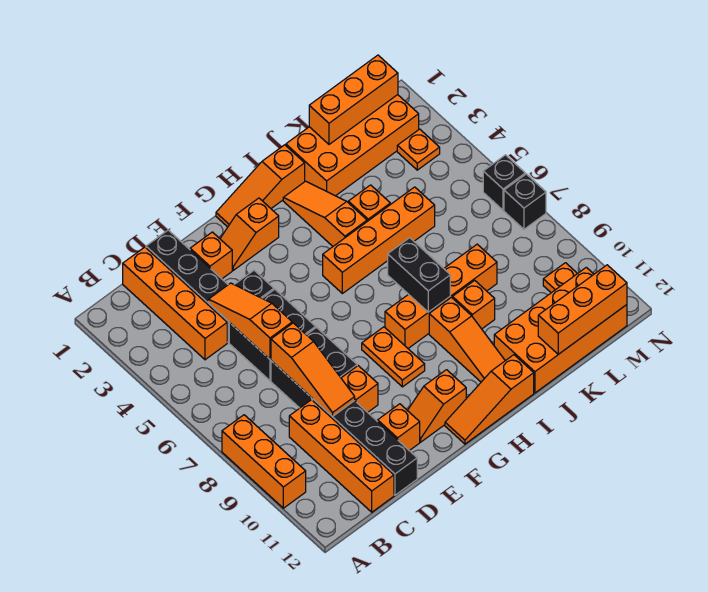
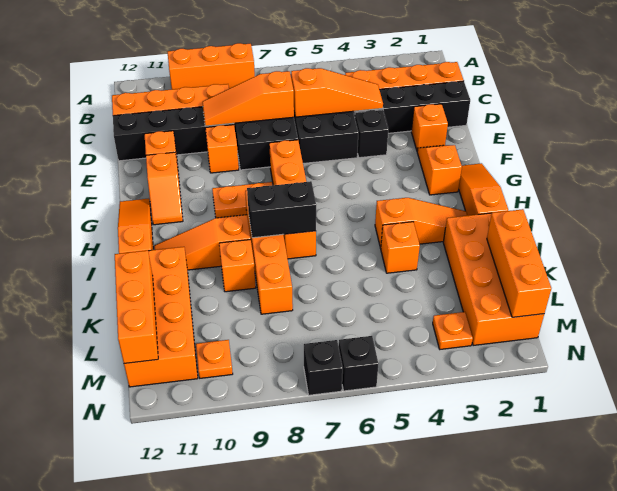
orange slope F11:G11 level 1 top G -> orange slope F11:G11 level 1 top F
orange brick H5:K5 level 1 -> orange brick F7:I7 level 1

